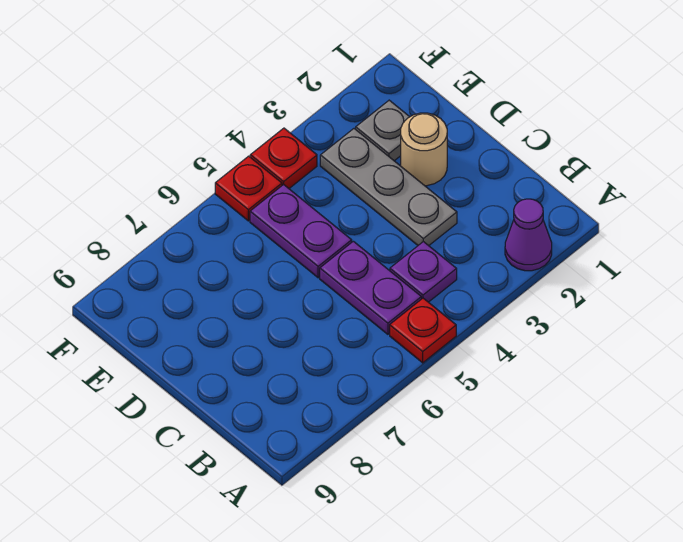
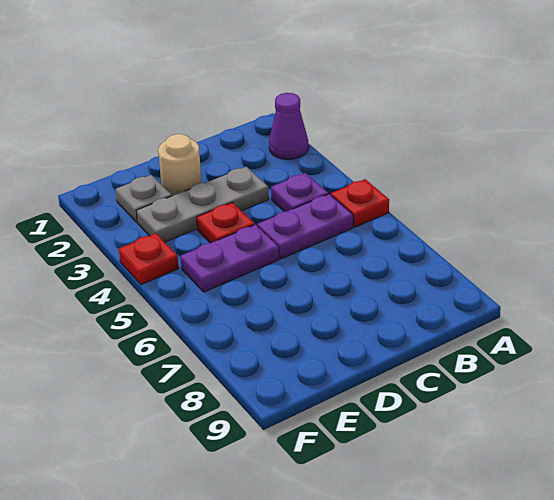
red plate F5 level 1 -> red plate D4 level 1

